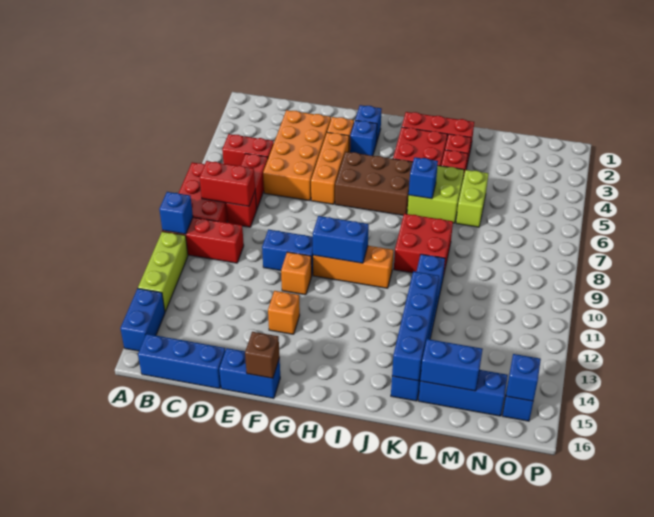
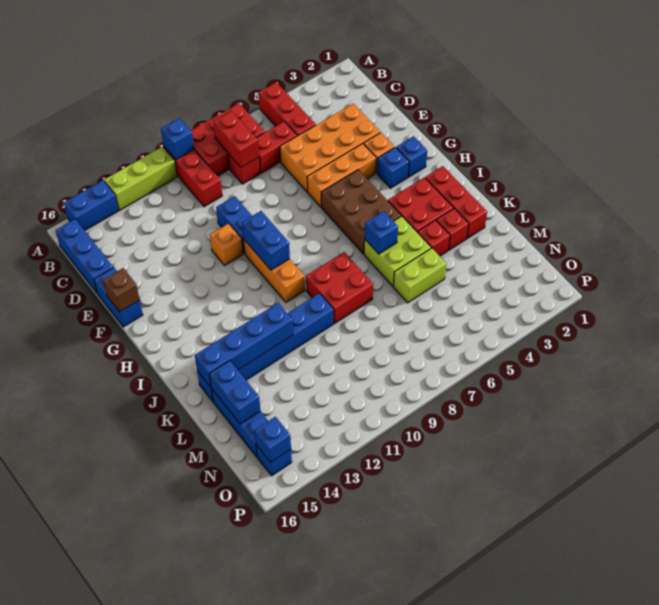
red brick B5:C5 level 1 -> red brick A5:C5 level 1
orange brick F13 level 1 -> none

